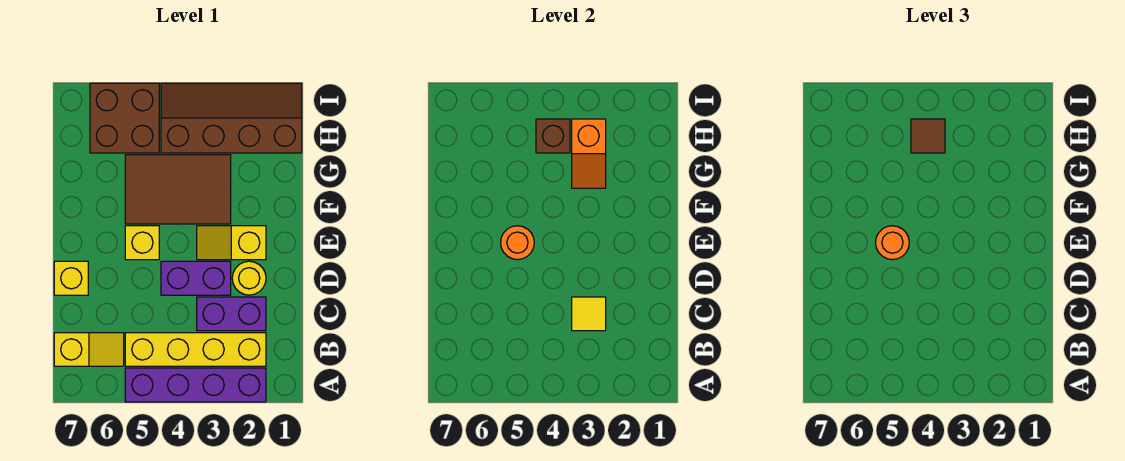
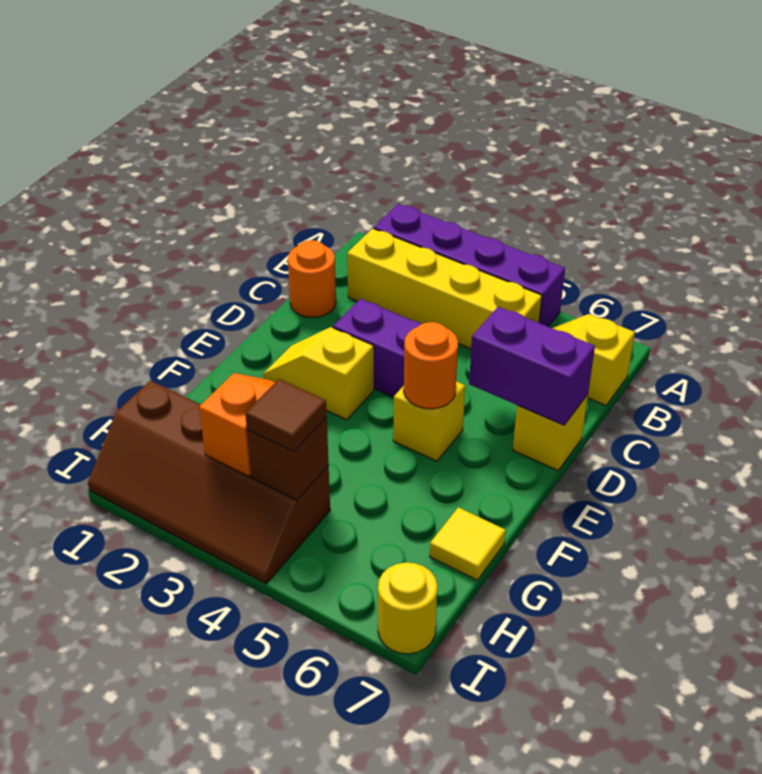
purple brick C2:C3 level 1 -> purple brick D6:D7 level 2
yellow tile C3 level 2 -> yellow tile G7 level 1
yellow round brick D2 level 1 -> yellow round brick I7 level 1
yellow slope E2:E3 level 1 top 2 -> yellow slope E2:E3 level 1 top 3
orange round brick E5 level 3 -> orange round brick C1 level 1
brown tile F3:G5 level 1 -> none
brown brick H5:I6 level 1 -> none

